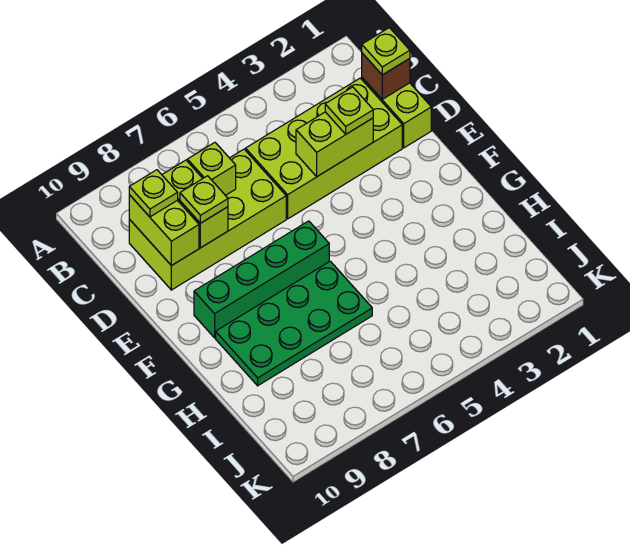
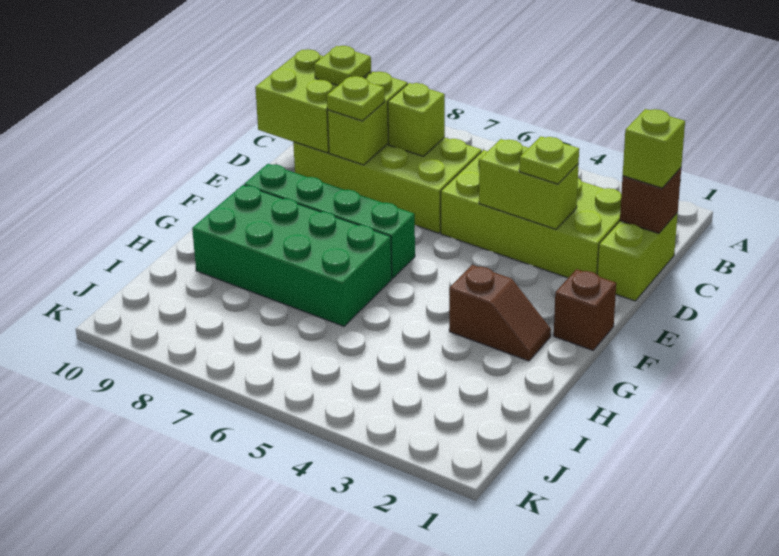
lime plate C1 level 3 -> lime brick C1 level 3
lime brick C9:D9 level 2 -> lime brick C9:D10 level 2
none -> brown brick F1 level 1
none -> brown slope G2:G3 level 1 top 3
green plate G6:H9 level 1 -> green brick G6:H9 level 1

